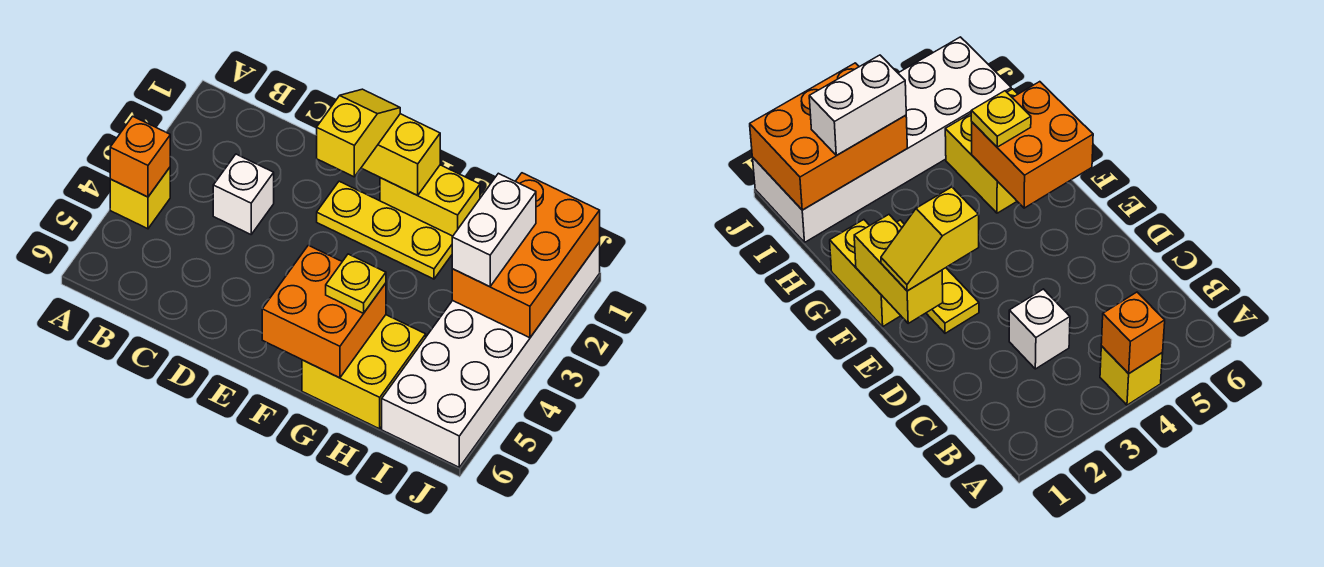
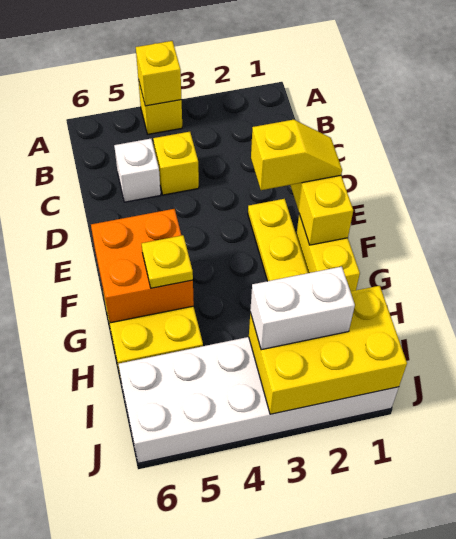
orange brick A4 level 2 -> yellow brick A4 level 2
white brick C3 level 1 -> white brick C5 level 1
none -> yellow brick C4 level 1
orange brick I1:J3 level 2 -> yellow brick I1:J3 level 2

